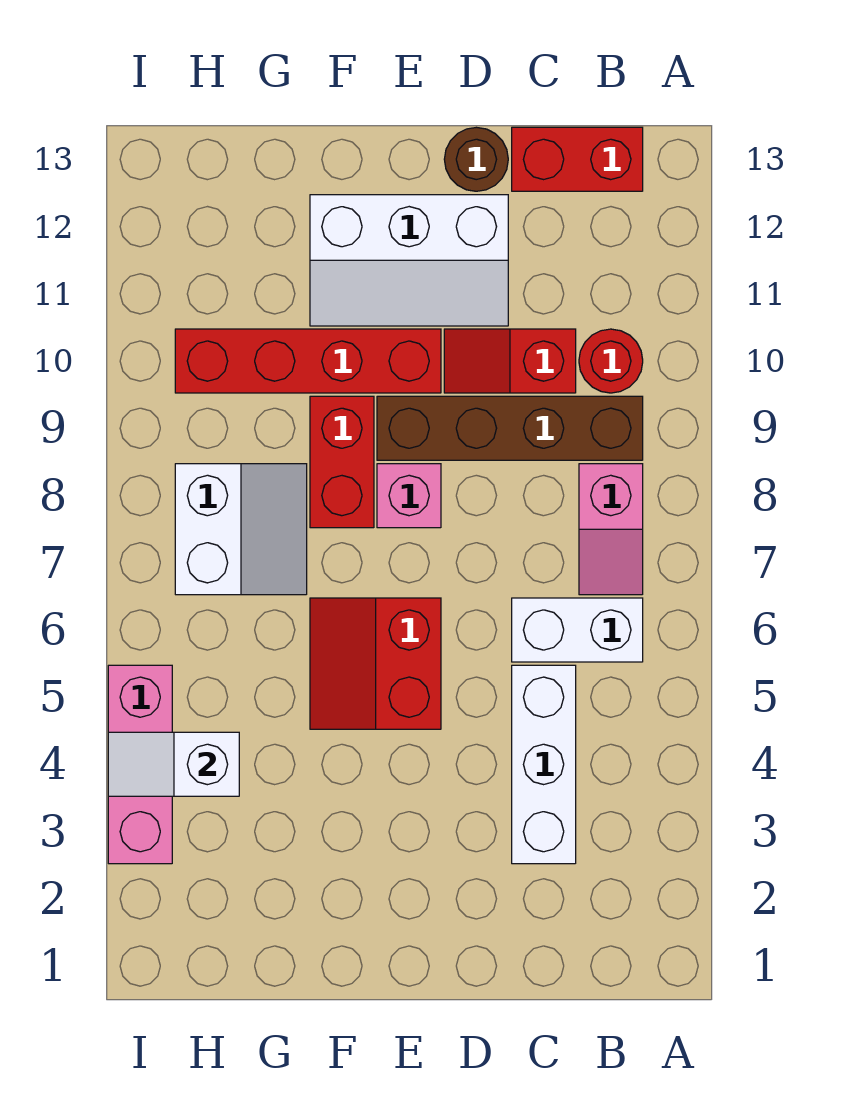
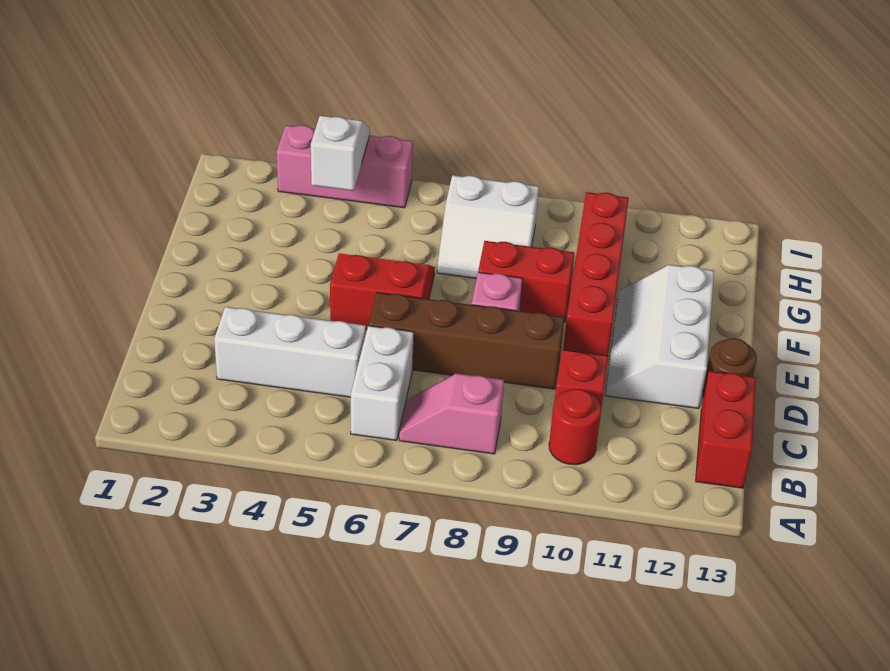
brown brick B9:E9 level 1 -> brown brick D6:D9 level 1

